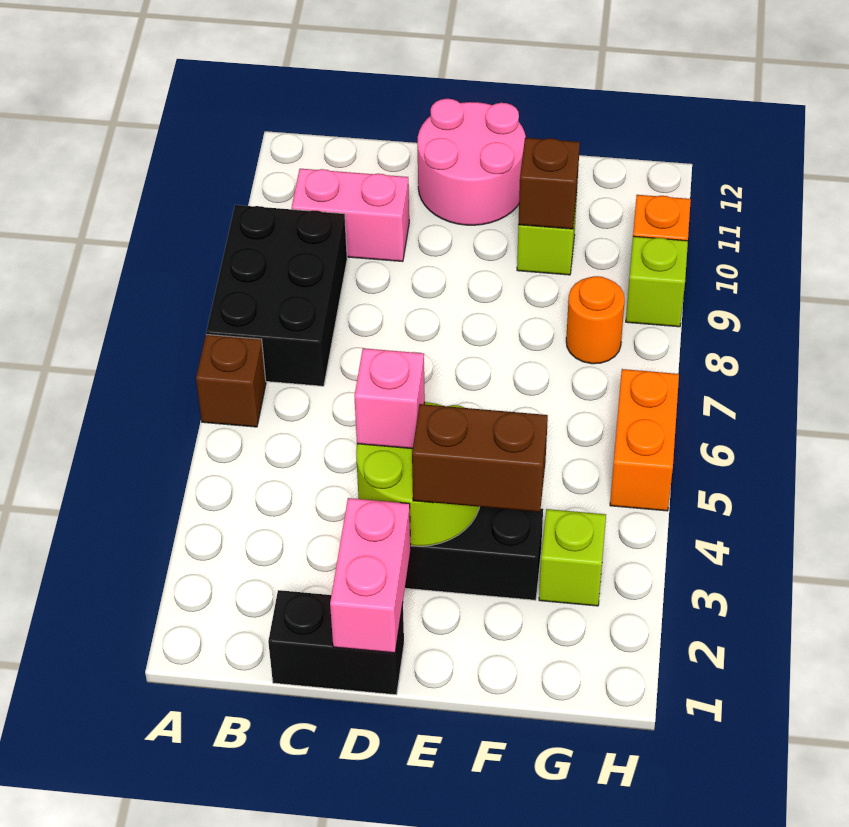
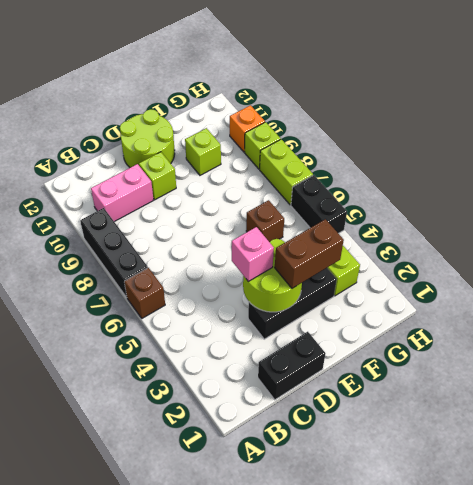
black brick A7:B9 level 1 -> black brick A7:A9 level 1
pink brick D1:D2 level 2 -> none
none -> lime brick D10 level 1
pink round brick D11:E12 level 1 -> lime round brick D11:E12 level 1
brown brick F10 level 2 -> brown brick F6 level 1
orange round brick G8 level 1 -> none
orange brick H5:H6 level 1 -> black brick H5:H6 level 1
none -> lime brick H7:H8 level 1

